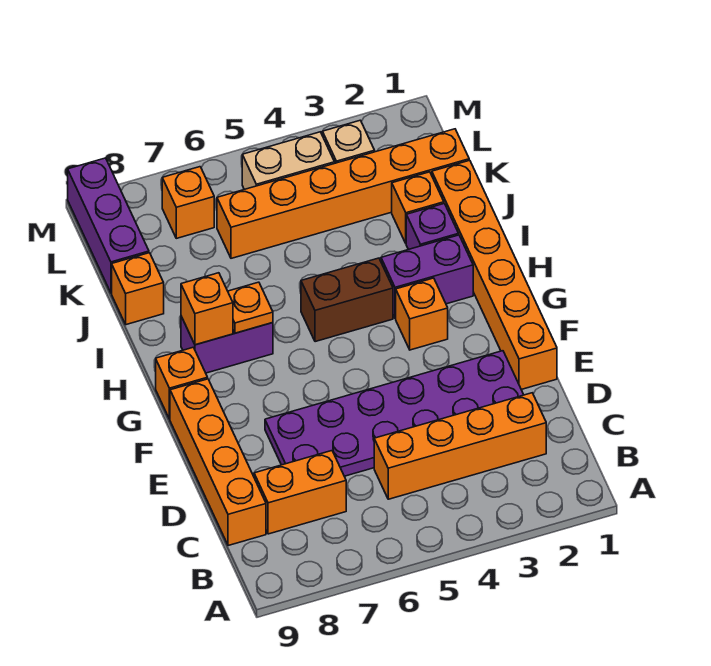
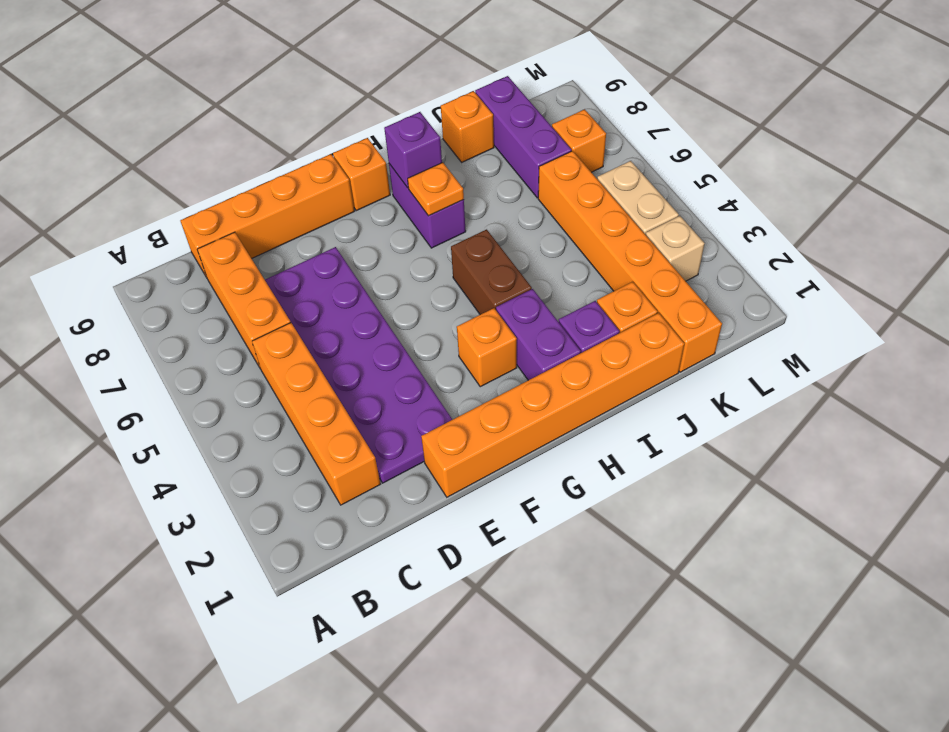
orange brick C7:C8 level 1 -> orange brick C6:C8 level 1
orange brick H8 level 2 -> purple brick H8 level 2
purple brick K9:M9 level 1 -> purple brick K7:K9 level 1

